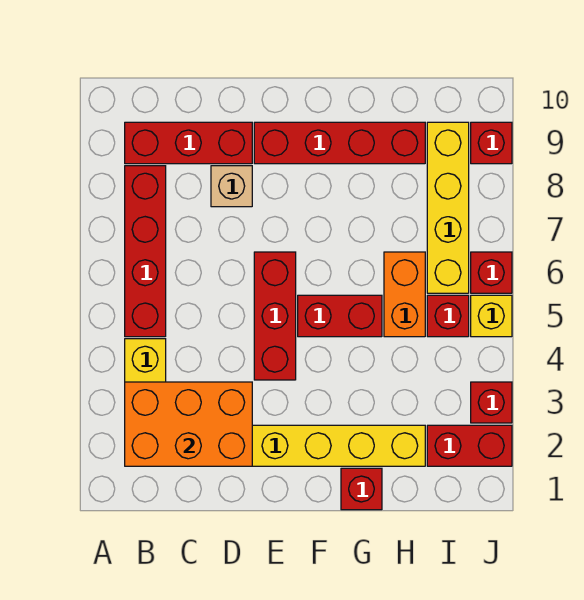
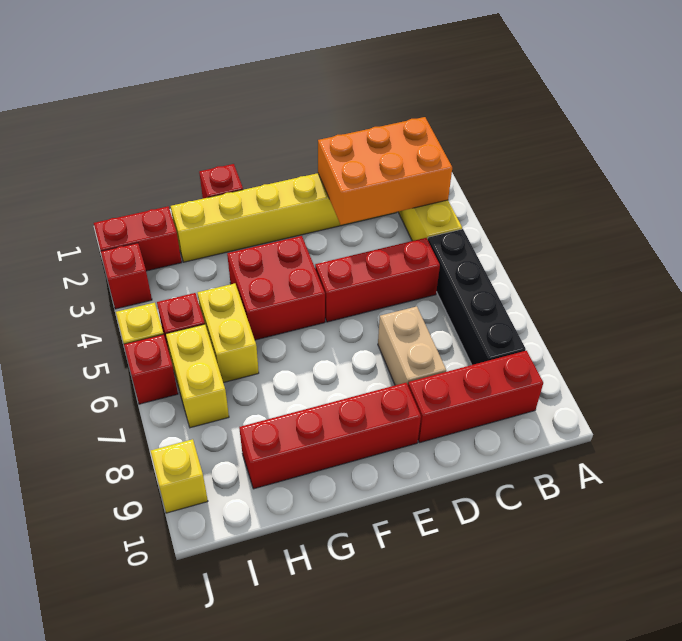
red brick B5:B8 level 1 -> black brick B5:B8 level 1
tan brick D8 level 1 -> tan brick D7:D8 level 1
red brick E4:E6 level 1 -> red brick C5:E5 level 1
red brick F5:G5 level 1 -> red brick F4:G5 level 1
orange brick H5:H6 level 1 -> yellow brick H5:H6 level 1
yellow brick I6:I9 level 1 -> yellow brick I6:I7 level 1
red brick J9 level 1 -> yellow brick J9 level 1

